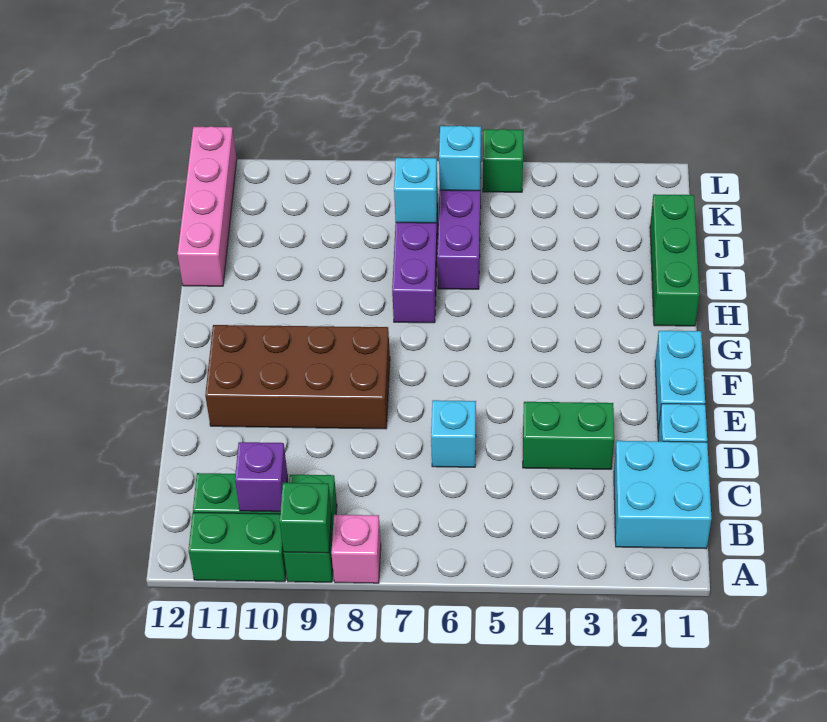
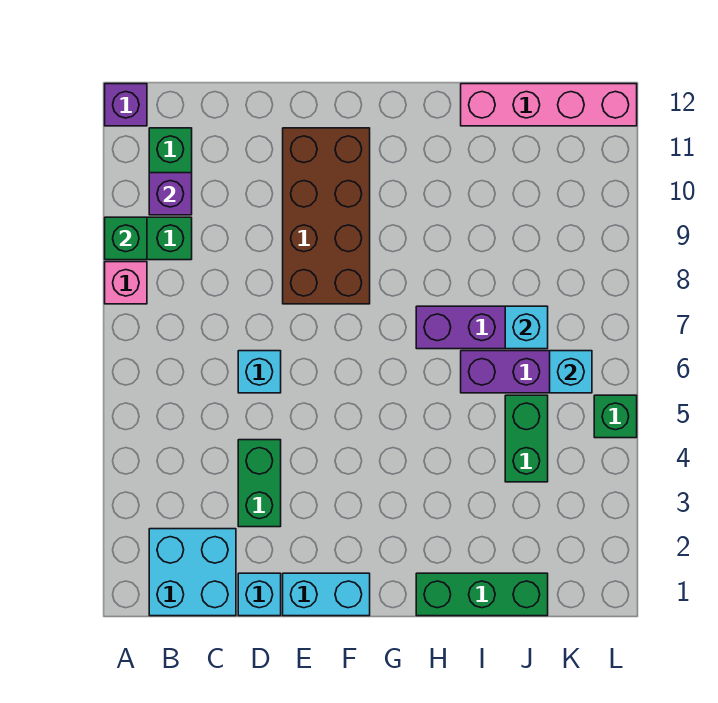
green brick A10:A11 level 1 -> green brick J4:J5 level 1
none -> purple brick A12 level 1

